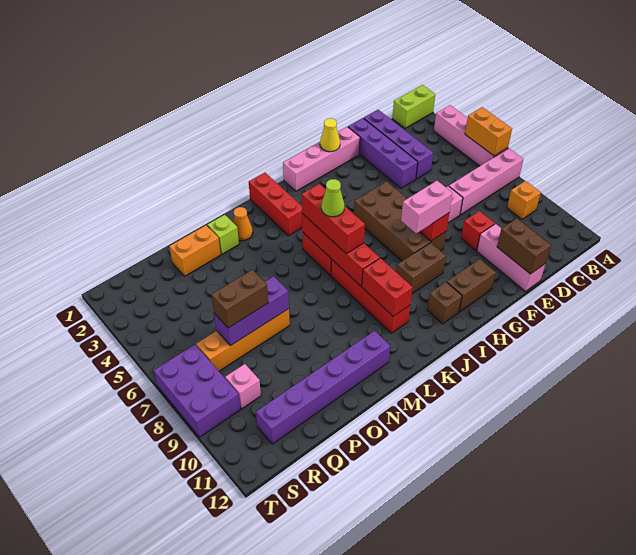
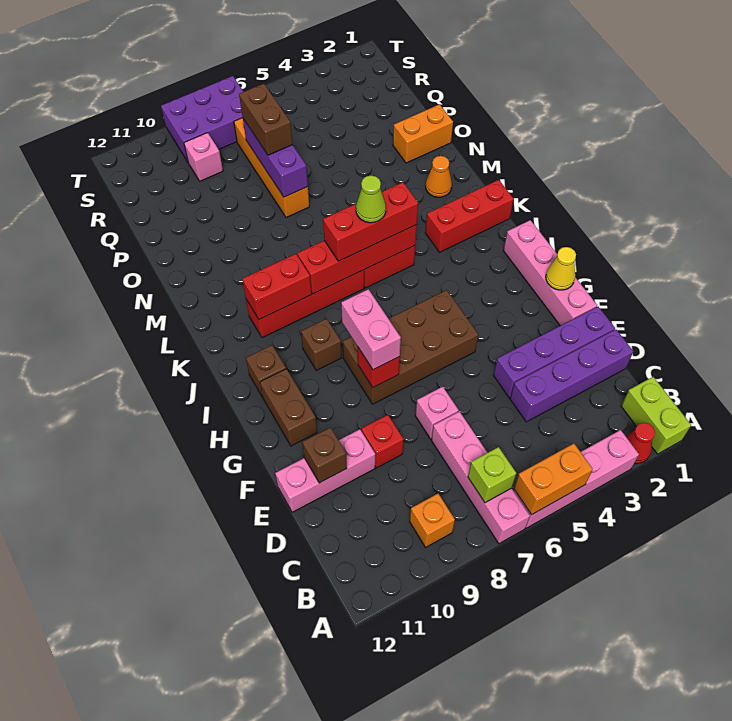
none -> red cone A2 level 1
brown brick E11:E12 level 2 -> brown brick E11 level 2
brown brick H9:I9 level 1 -> brown brick I9 level 1
purple brick M11:R11 level 1 -> none
lime brick N2 level 1 -> lime brick B7 level 2
orange brick O2:P2 level 1 -> orange brick O1:O2 level 1

